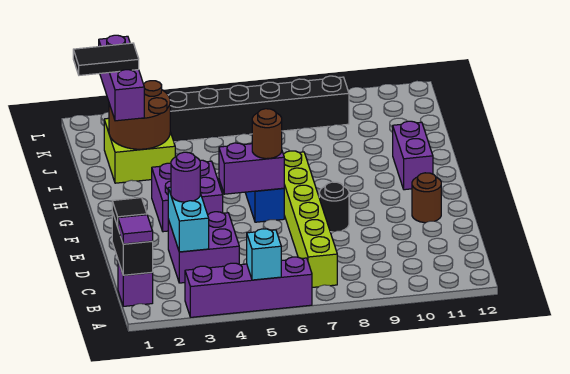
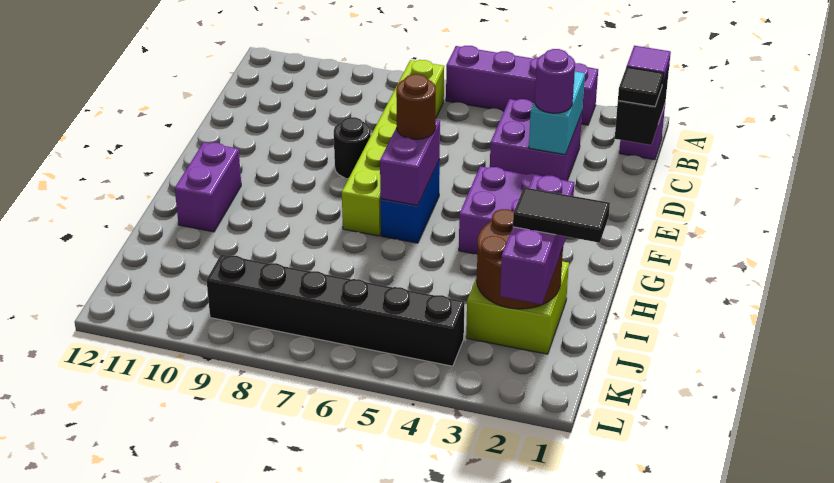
cyan brick A5 level 2 -> none
brown round brick E11 level 1 -> none
purple brick F5:F6 level 2 -> purple brick F6:G6 level 2

